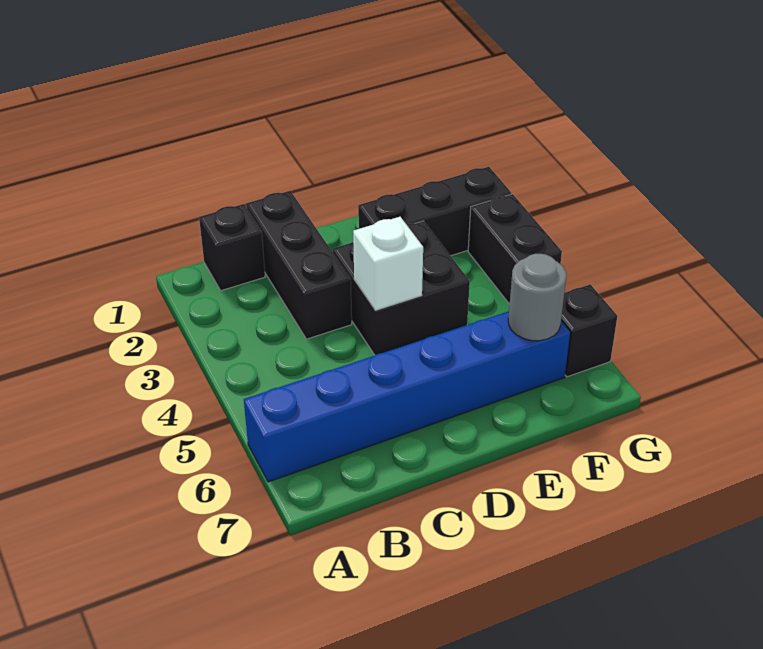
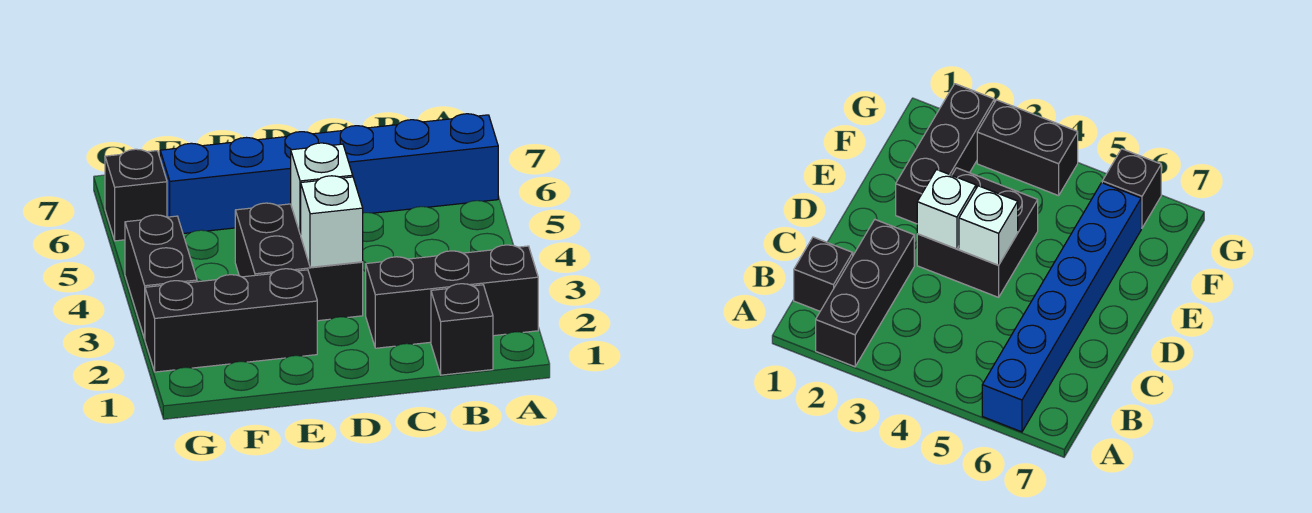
black brick C1:C3 level 1 -> black brick A2:C2 level 1
none -> white brick D3 level 2
grey round brick F6 level 2 -> none

